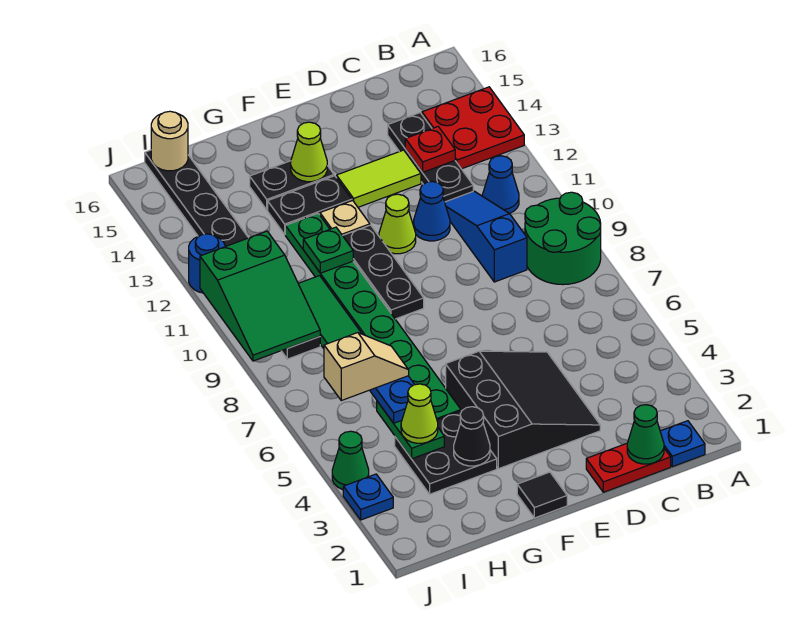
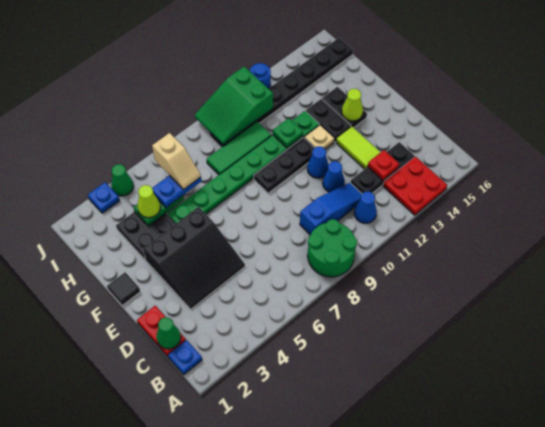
lime cone E11 level 1 -> blue cone E11 level 1
black cone G3 level 2 -> none
tan round brick I16 level 2 -> none

